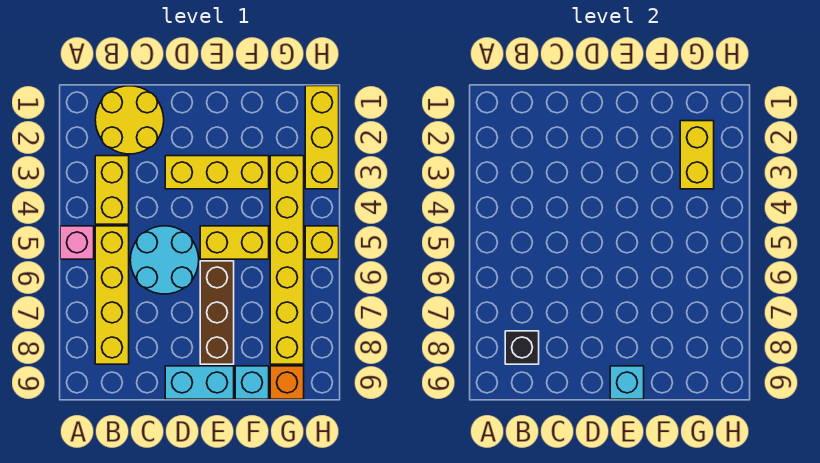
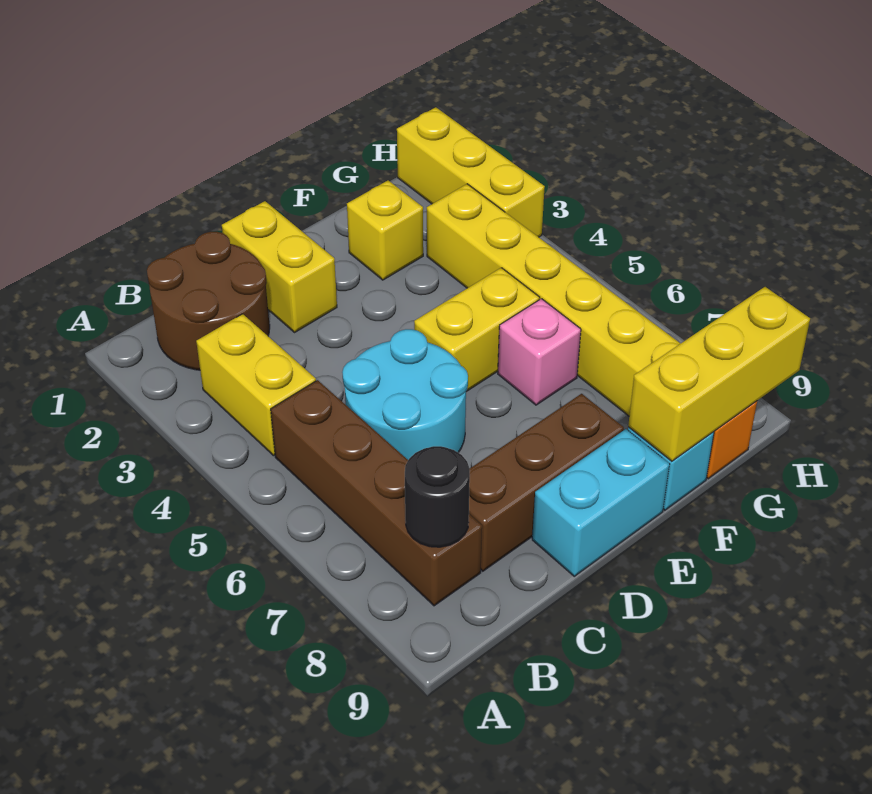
pink brick A5 level 1 -> pink brick F6 level 1
yellow round brick B1:C2 level 1 -> brown round brick B1:C2 level 1
yellow brick B5:B8 level 1 -> brown brick B5:B8 level 1
black brick B8 level 2 -> black round brick B8 level 2
yellow brick D3:F3 level 1 -> yellow brick F9:H9 level 2
brown brick E6:E8 level 1 -> brown brick C8:E8 level 1
cyan brick E9 level 2 -> none
yellow brick G2:G3 level 2 -> yellow brick D1:D2 level 1
yellow brick H5 level 1 -> yellow brick F2 level 1

